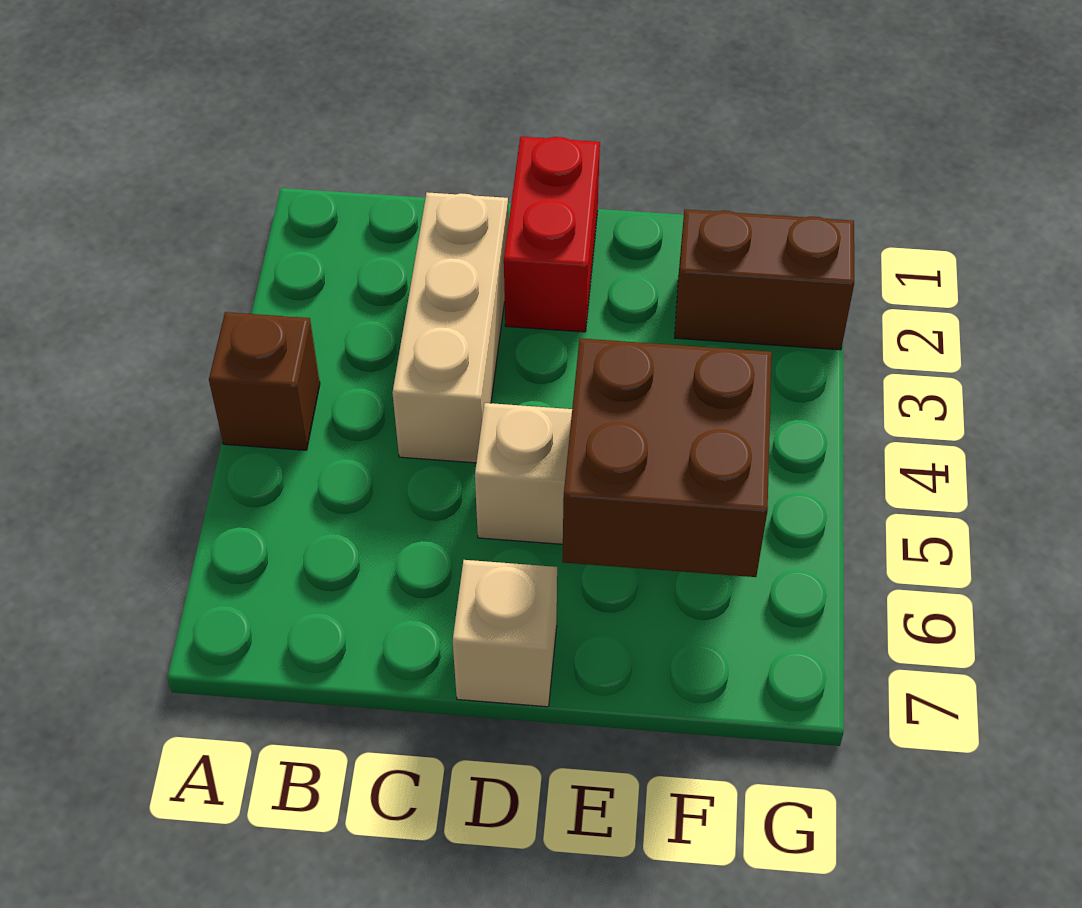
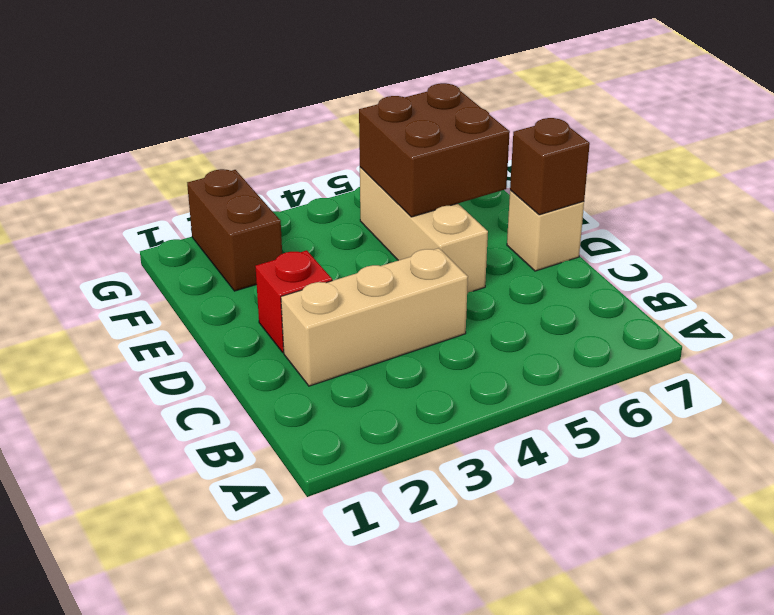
brown brick A4 level 1 -> brown brick D7 level 2
red brick D1:D2 level 1 -> red brick D2 level 1

